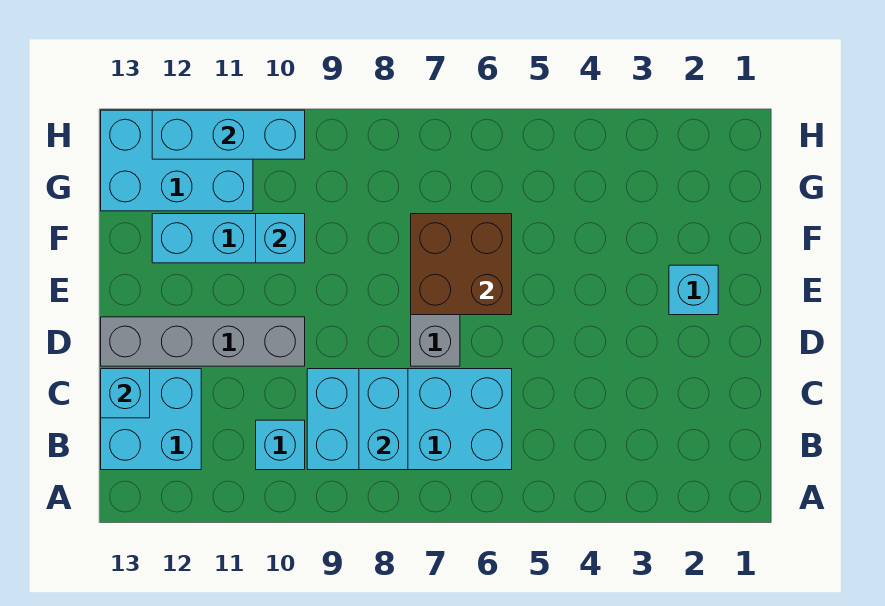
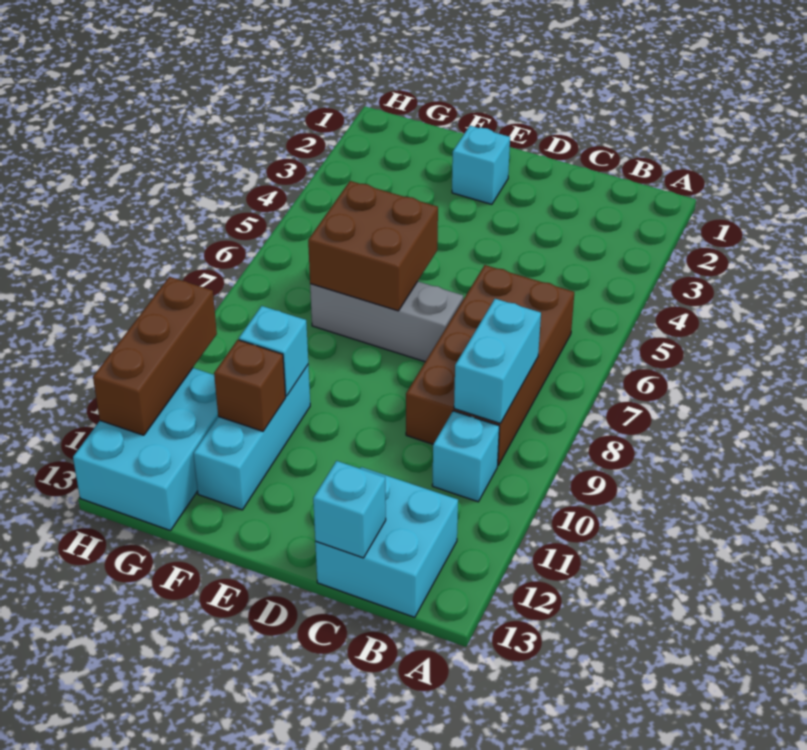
cyan brick B6:C9 level 1 -> brown brick B6:C9 level 1
cyan brick B8:C8 level 2 -> cyan brick B8:B9 level 2
grey brick D10:D13 level 1 -> none
none -> brown brick F11 level 2
cyan brick H10:H12 level 2 -> brown brick H10:H12 level 2

